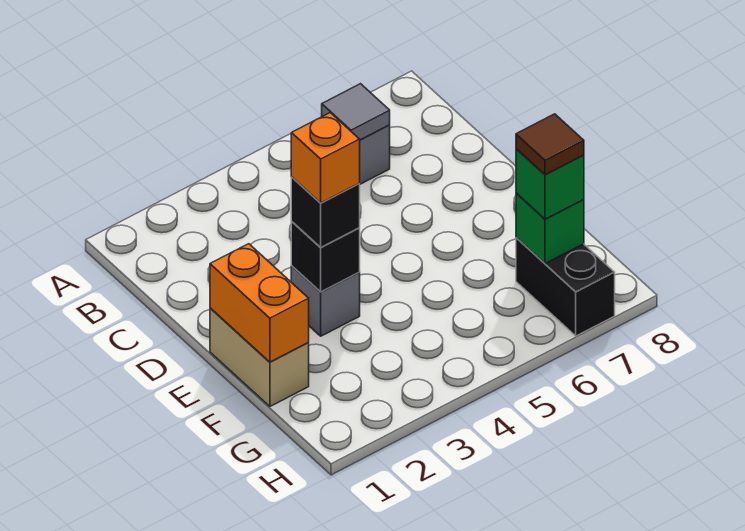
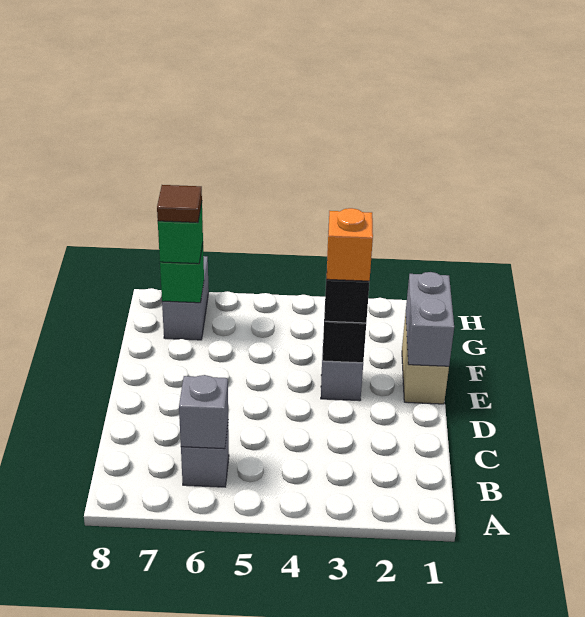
grey tile B6 level 2 -> grey brick B6 level 2
orange brick E1:F1 level 2 -> grey brick E1:F1 level 2
black brick G7:H7 level 1 -> grey brick G7:H7 level 1

